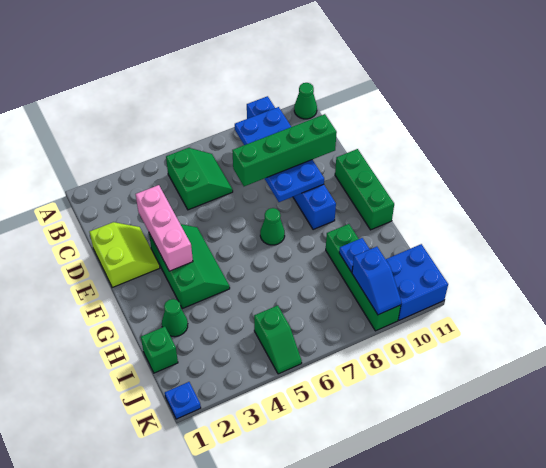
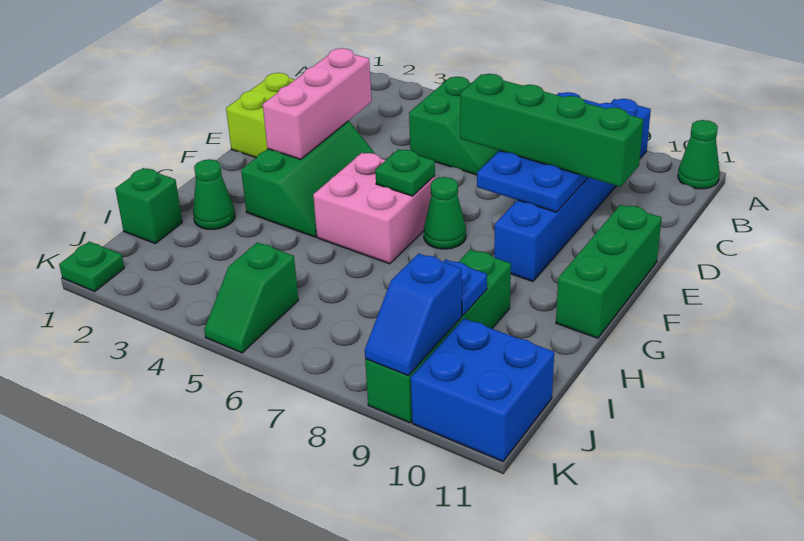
none -> pink brick F5:G6 level 1
none -> green plate F6 level 2
blue plate K1 level 1 -> green plate K1 level 1

